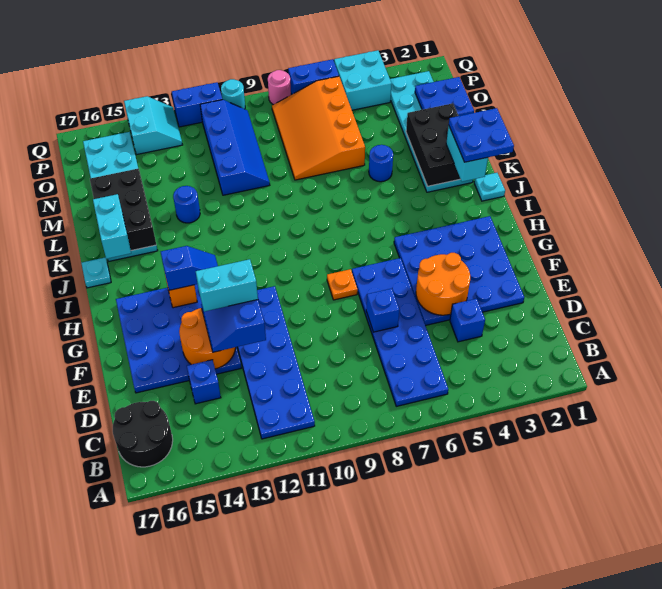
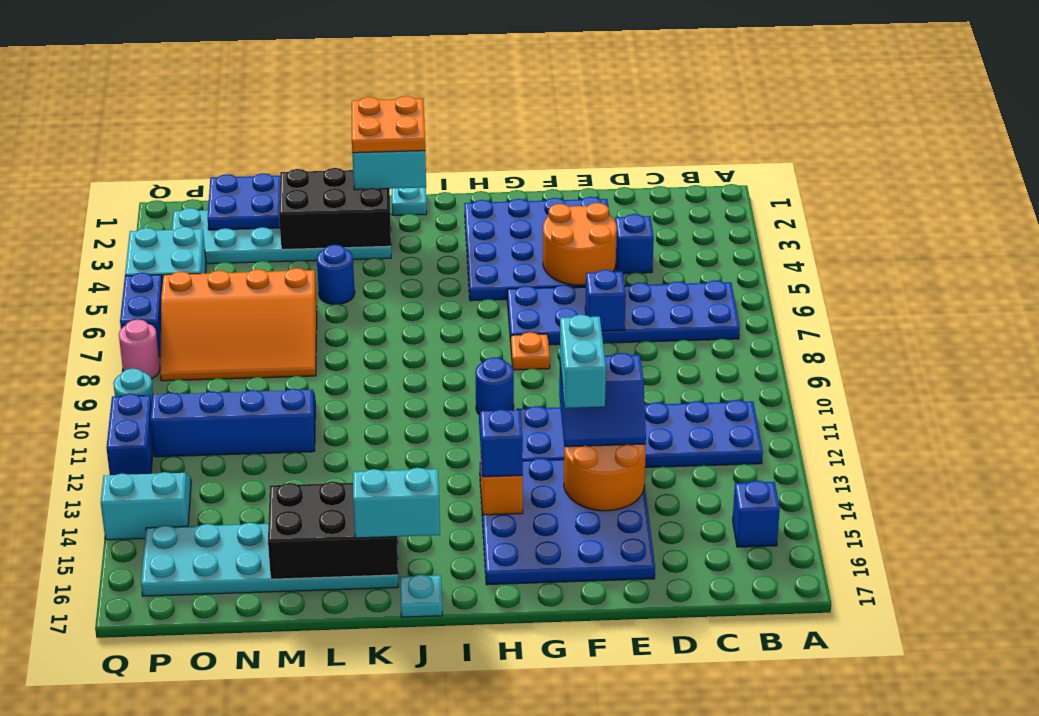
black round brick B16:C17 level 1 -> none
blue brick D14 level 1 -> blue brick B15 level 1
blue plate J1:K2 level 4 -> orange plate J1:K2 level 4
blue round brick L13 level 1 -> blue round brick H10 level 1

